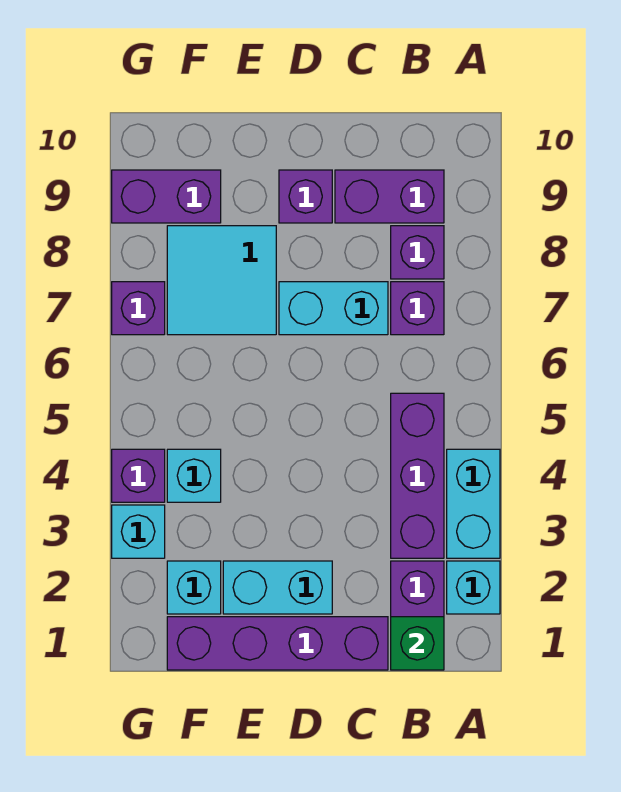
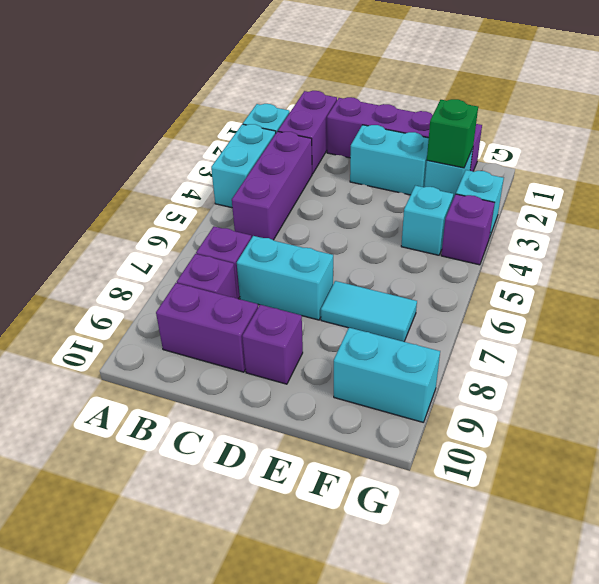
green brick B1 level 2 -> green brick F2 level 2
cyan tile E7:F8 level 1 -> cyan tile E7:F7 level 1
purple brick F9:G9 level 1 -> cyan brick F9:G9 level 1
purple brick G7 level 1 -> none

